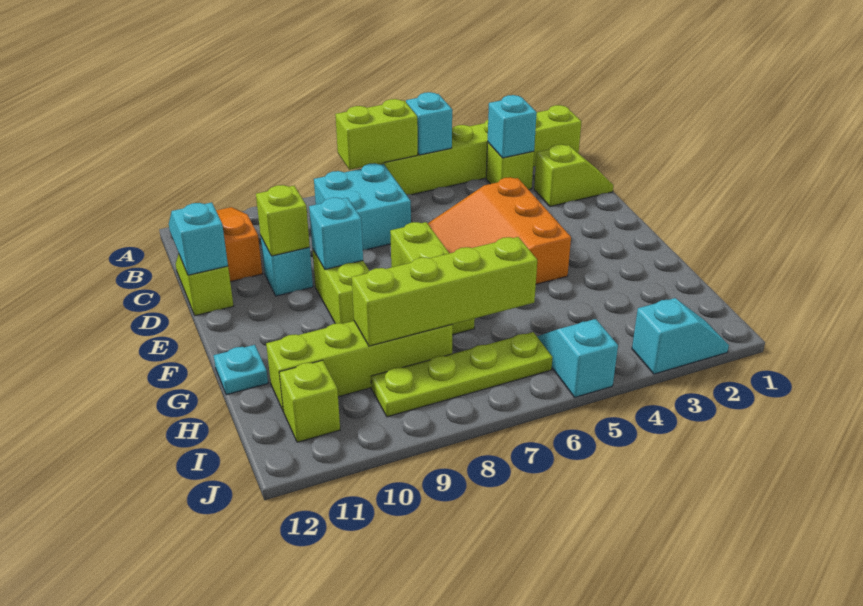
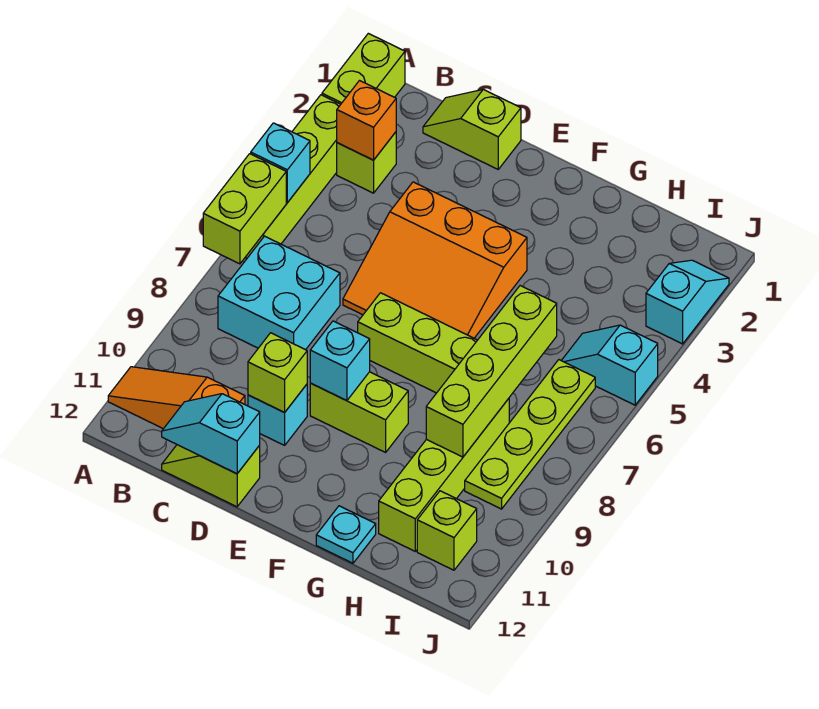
cyan brick B3 level 2 -> orange brick B3 level 2
lime slope C1:C2 level 1 top 2 -> lime slope C1:D1 level 1 top D

